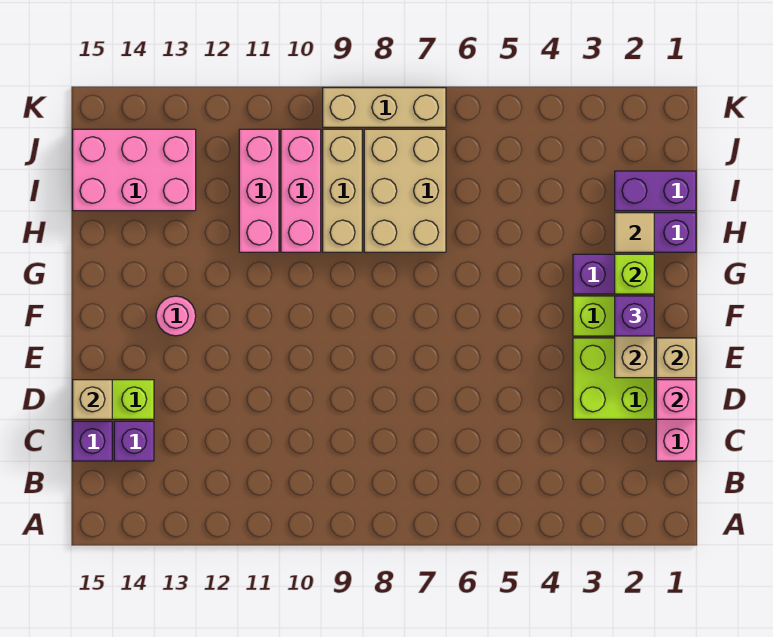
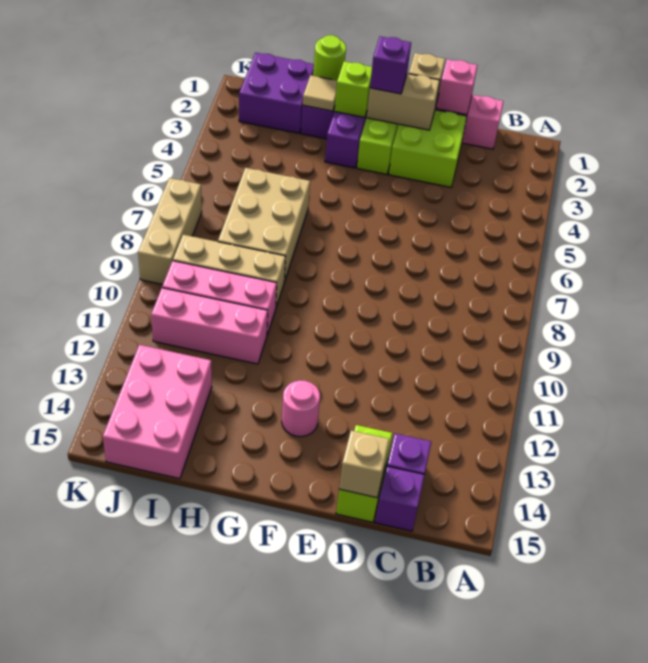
none -> lime round brick H1 level 2
tan brick H7:J8 level 1 -> tan brick H6:I8 level 1
purple brick I1:I2 level 1 -> purple brick I1:J2 level 1

